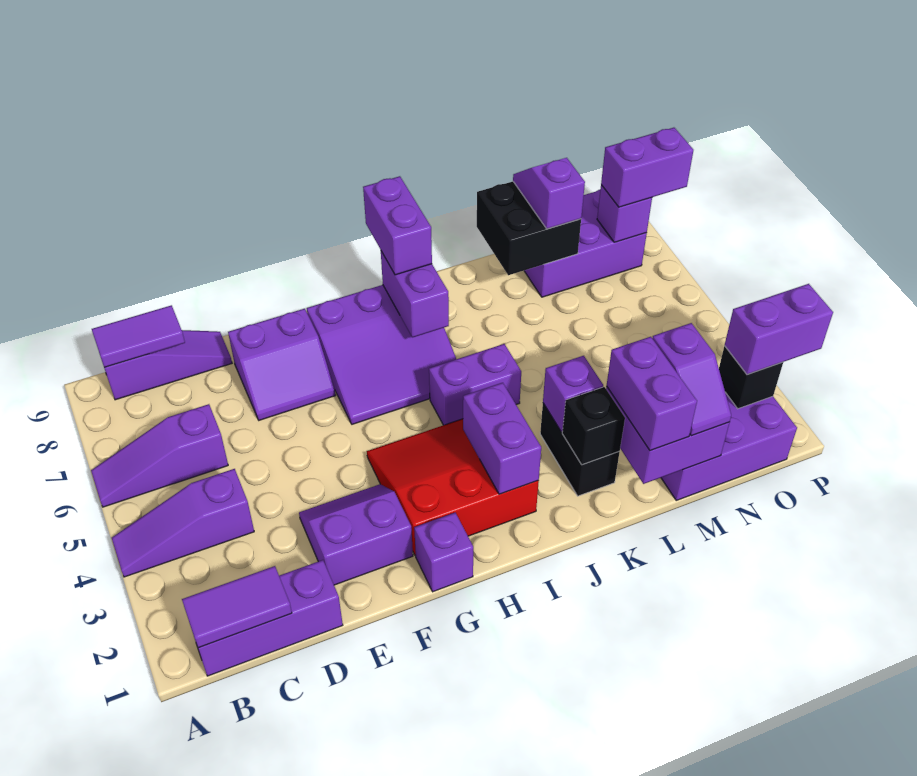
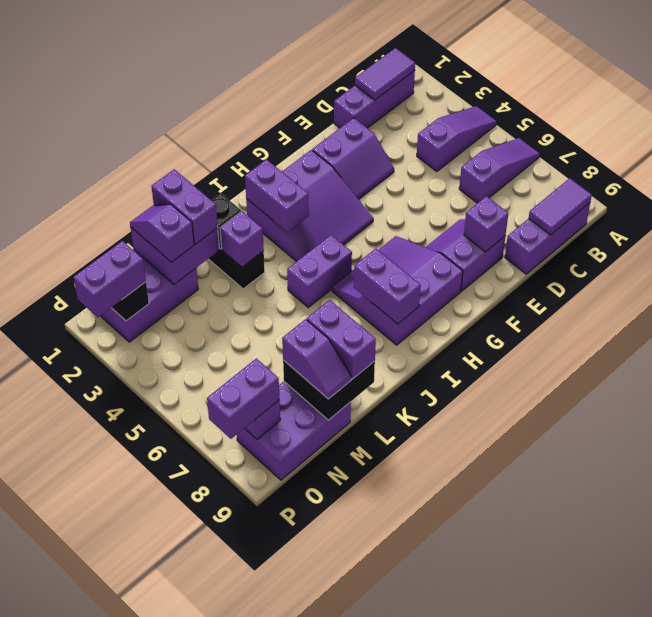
purple slope B9:D9 level 1 top B -> purple brick B9:D9 level 1
purple brick G1 level 1 -> purple brick E8 level 2
red slope G2:I4 level 1 top 2 -> purple slope G2:I4 level 1 top 2
purple brick I8:I9 level 3 -> purple brick L8:L9 level 3

